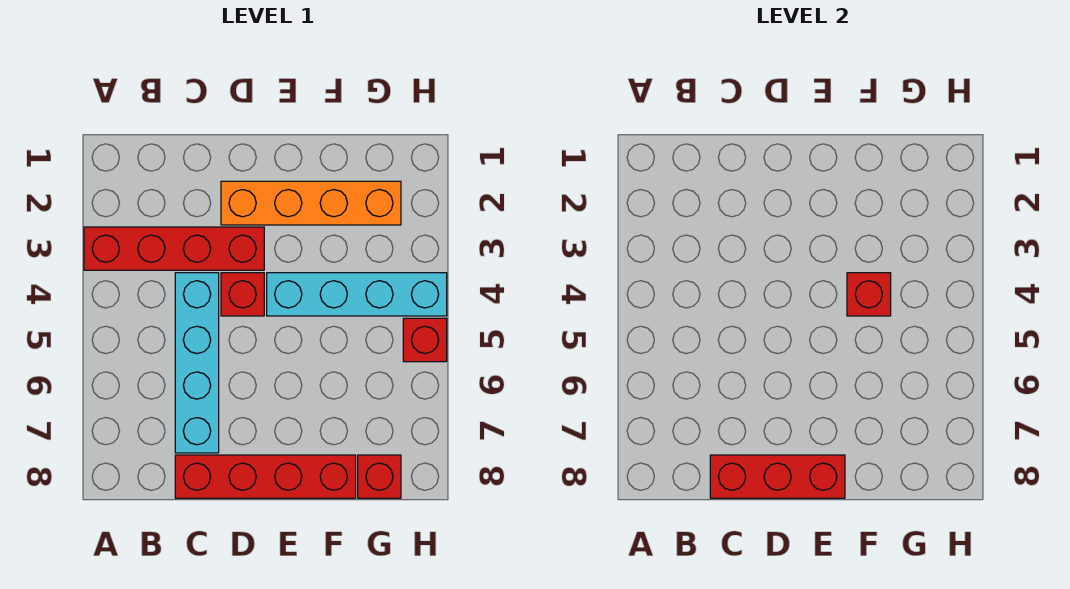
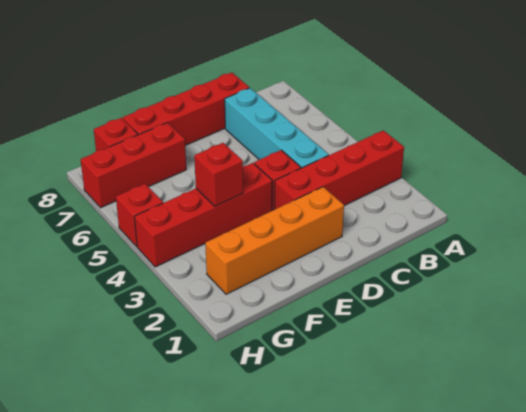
red brick C8:E8 level 2 -> red brick F7:H7 level 1
cyan brick E4:H4 level 1 -> red brick E4:H4 level 1

